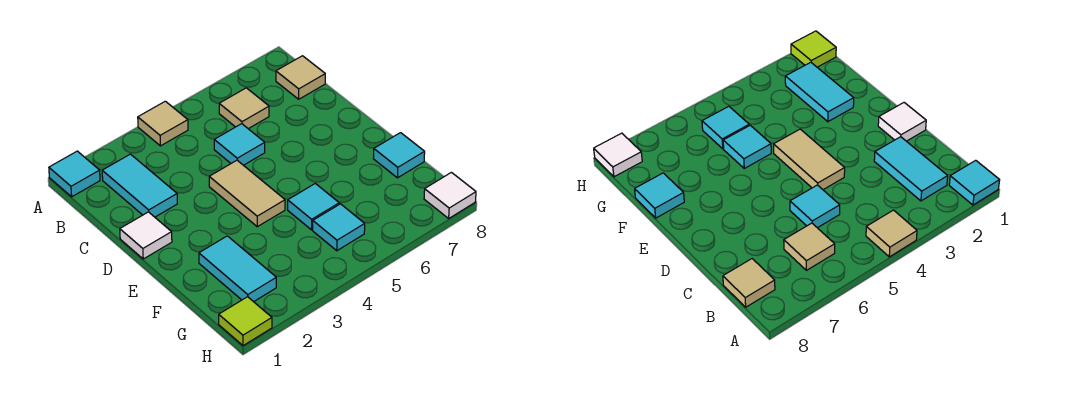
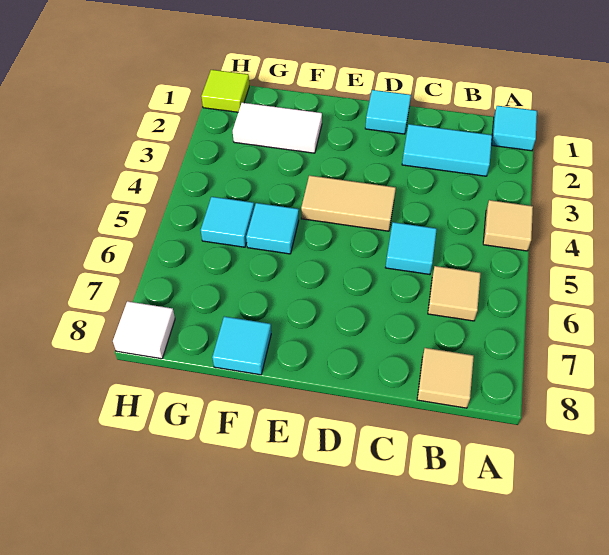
white tile D1 level 1 -> cyan tile D1 level 1
cyan tile F2:G2 level 1 -> white tile F2:G2 level 1

